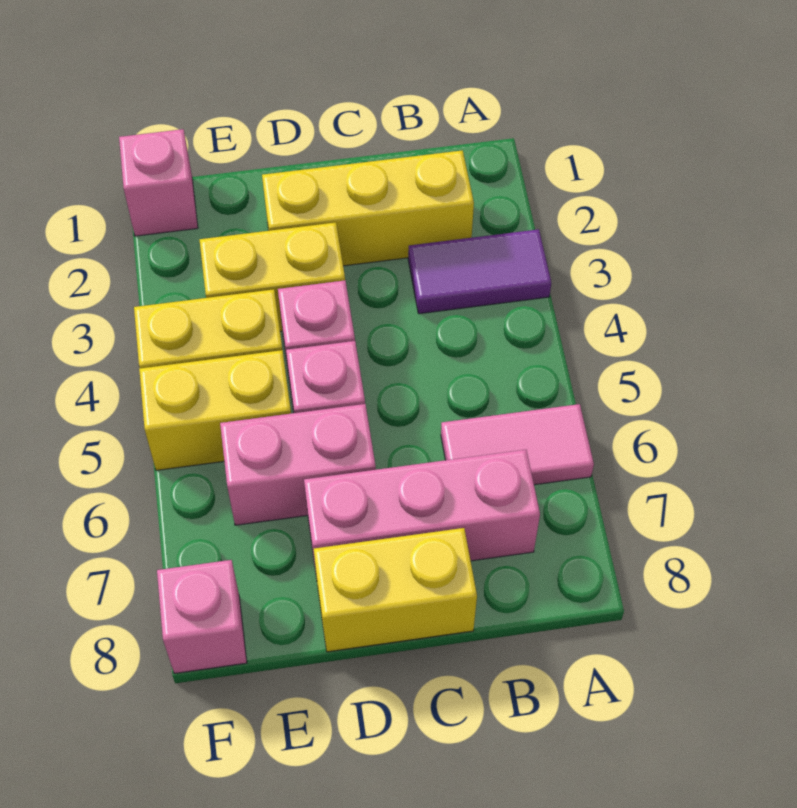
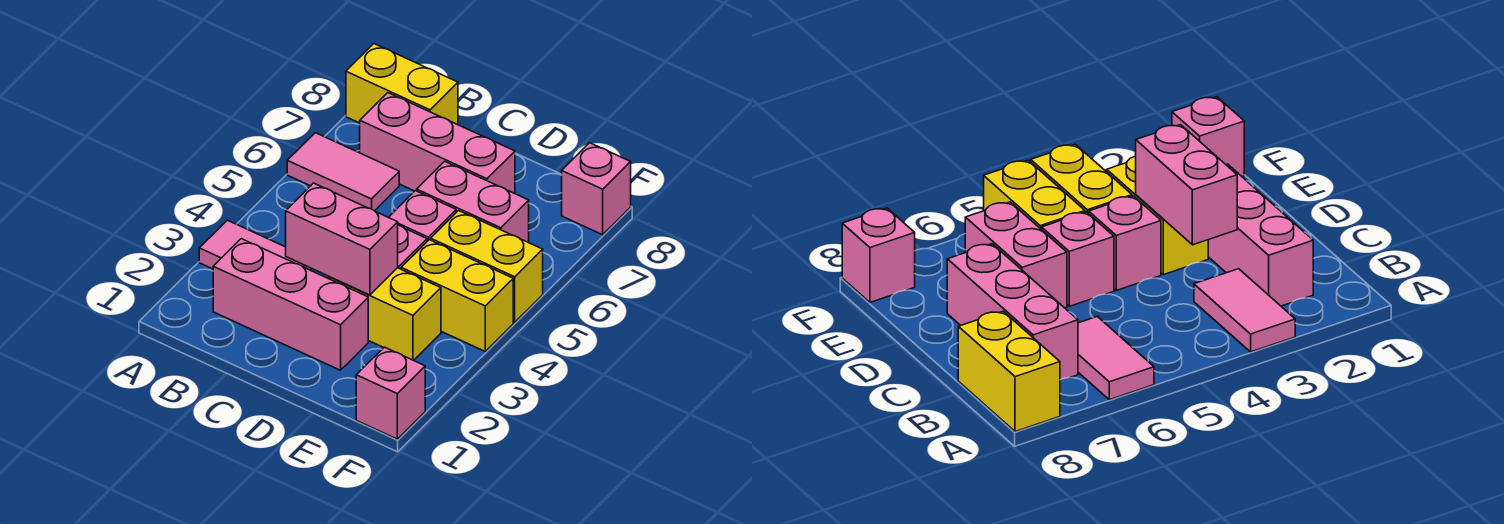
purple tile A3:B3 level 1 -> pink tile A3:B3 level 1
yellow brick B2:D2 level 1 -> pink brick B2:D2 level 1
none -> pink brick C3:D3 level 2
yellow brick C8:D8 level 1 -> yellow brick A8:B8 level 1

